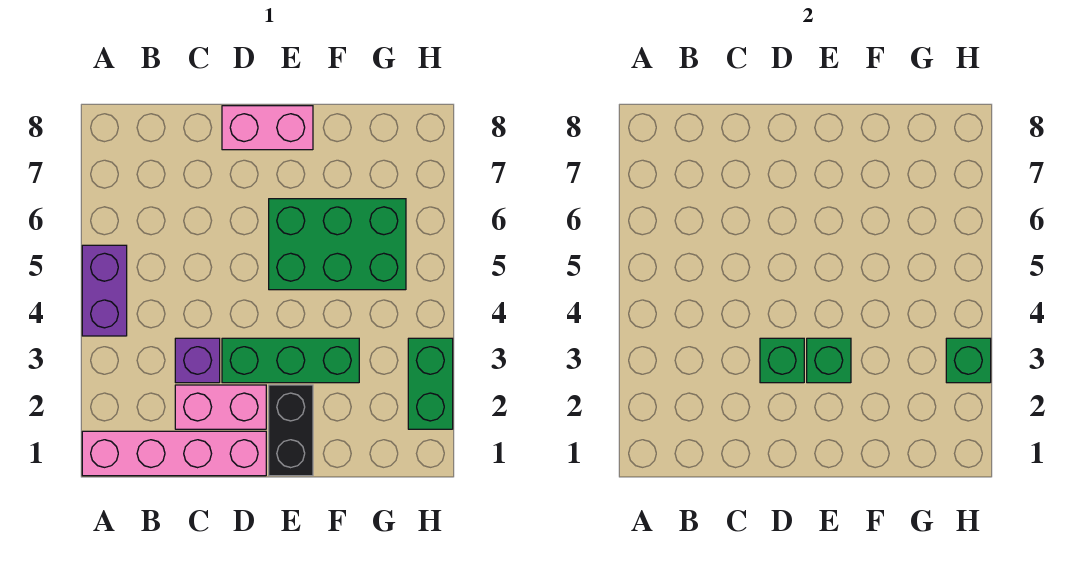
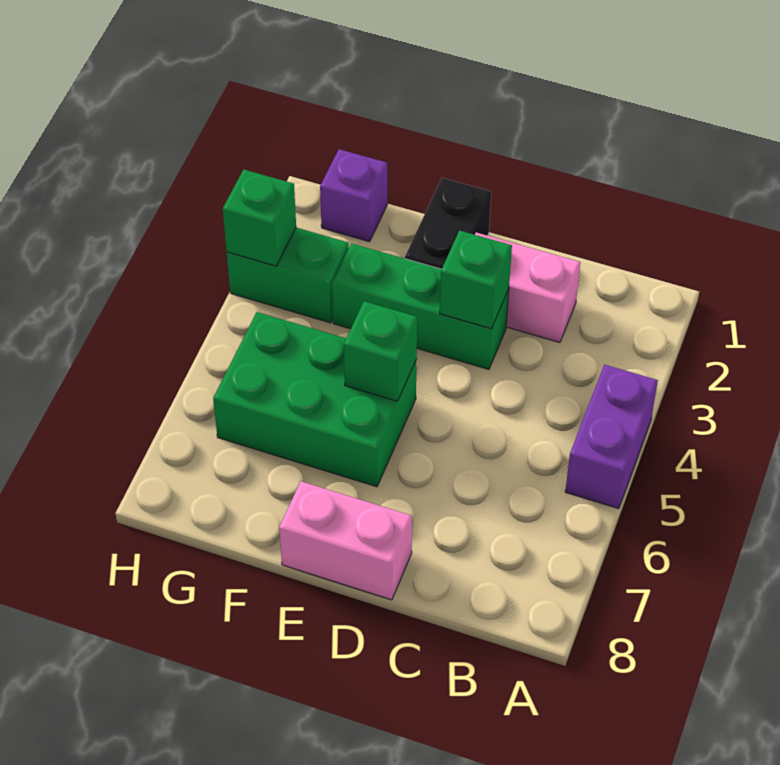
pink brick A1:D1 level 1 -> none
purple brick C3 level 1 -> purple brick G1 level 1
green brick E3 level 2 -> green brick E5 level 2
green brick H2:H3 level 1 -> green brick G3:H3 level 1

